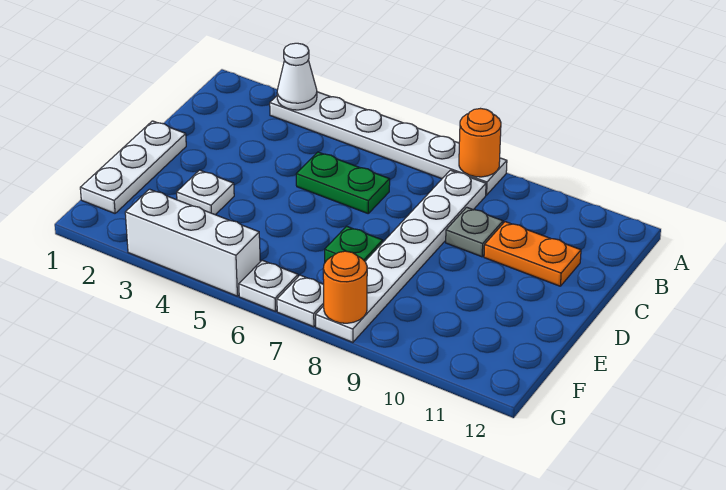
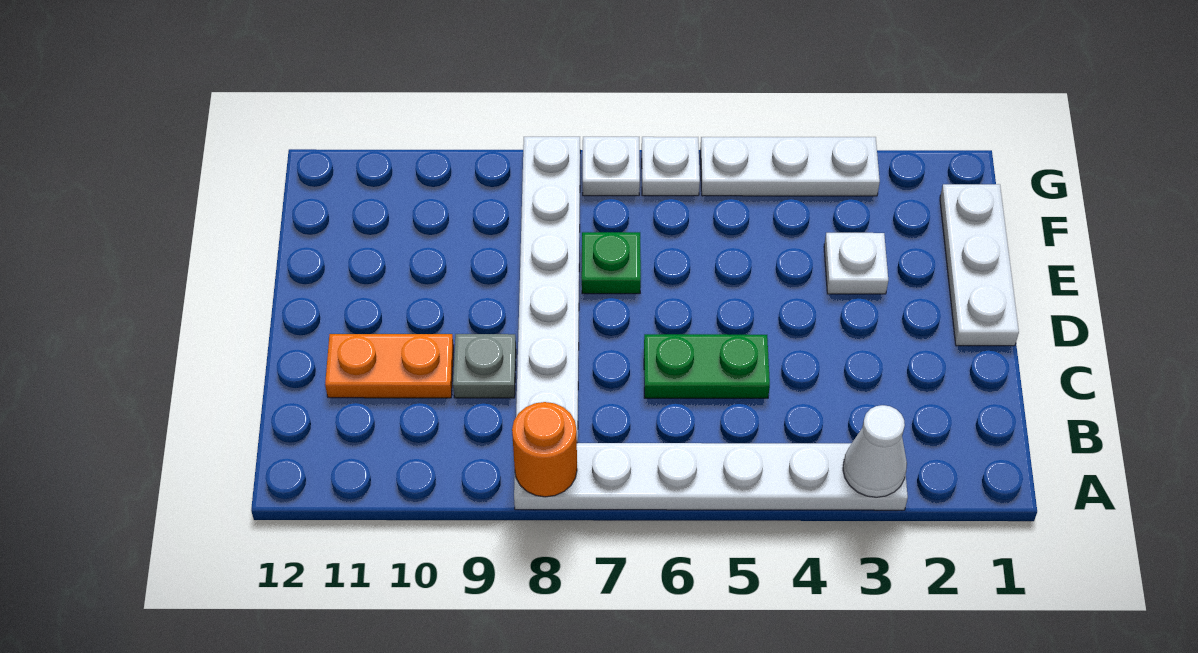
white brick G3:G5 level 1 -> white plate G3:G5 level 1
orange round brick G8 level 2 -> none

